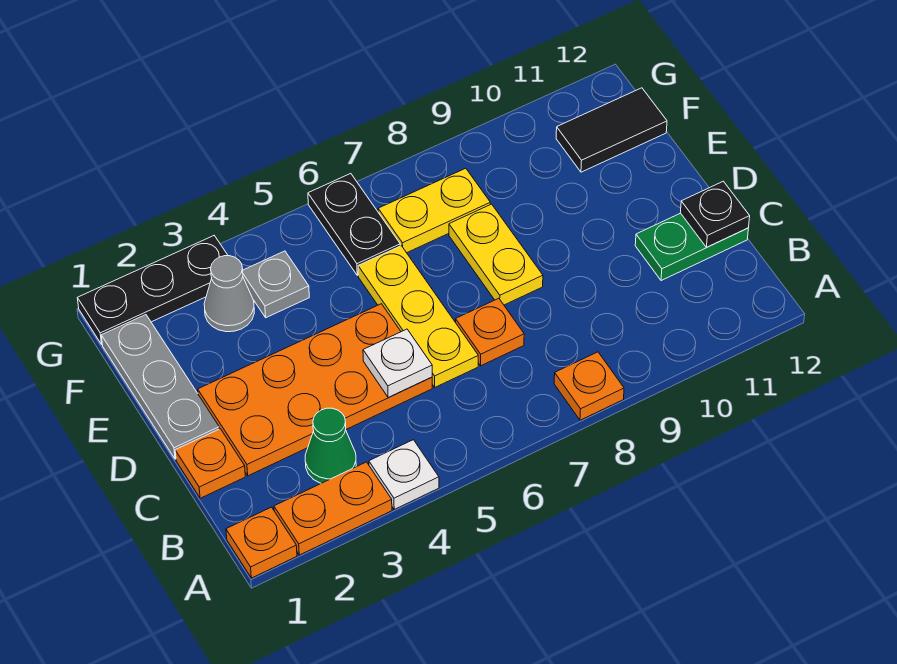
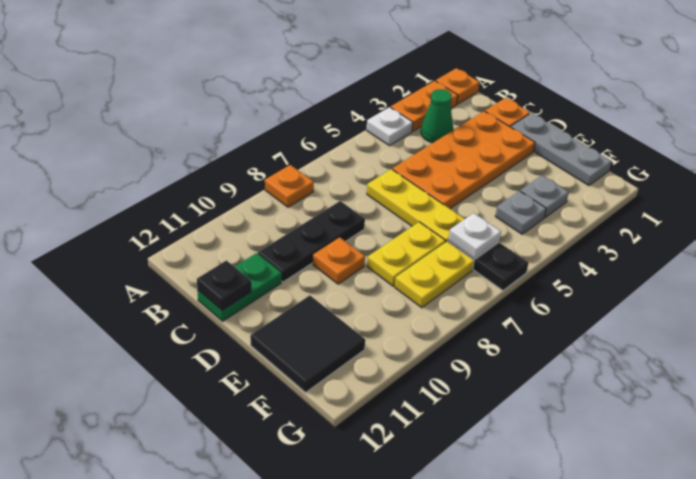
white plate C5 level 2 -> white plate F6 level 2
orange plate C7 level 1 -> orange plate D9 level 1
yellow plate D8:E8 level 1 -> yellow plate E7:E8 level 1
grey cone F3 level 1 -> grey plate F3 level 1
black tile F11:F12 level 1 -> black tile E11:F12 level 1
black plate G1:G3 level 1 -> black plate C8:C10 level 1

